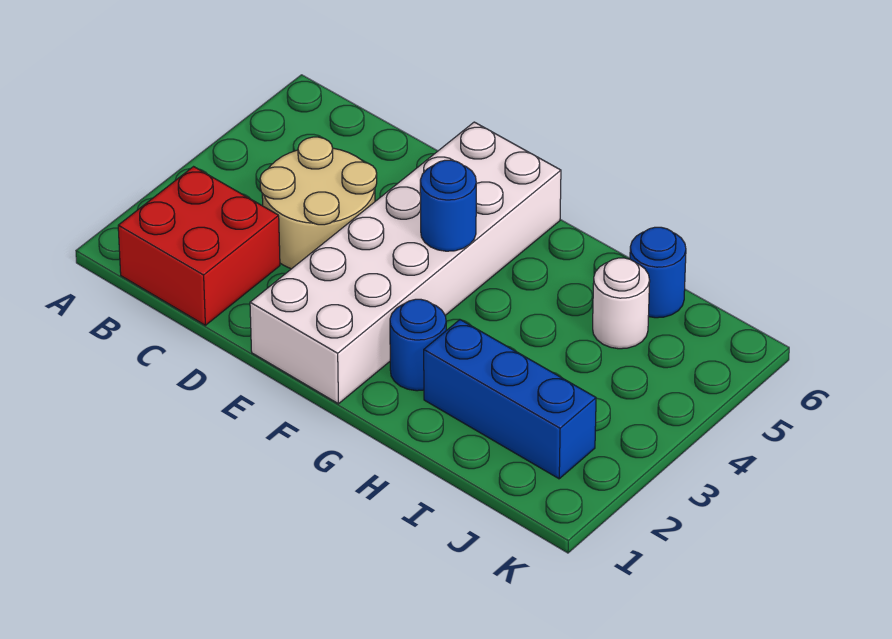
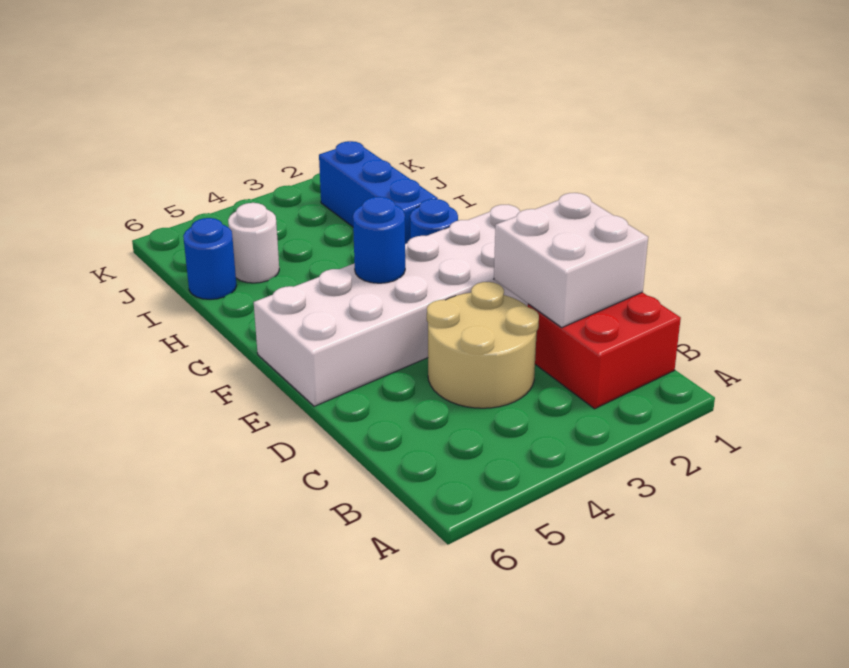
none -> white brick C1:D2 level 2

